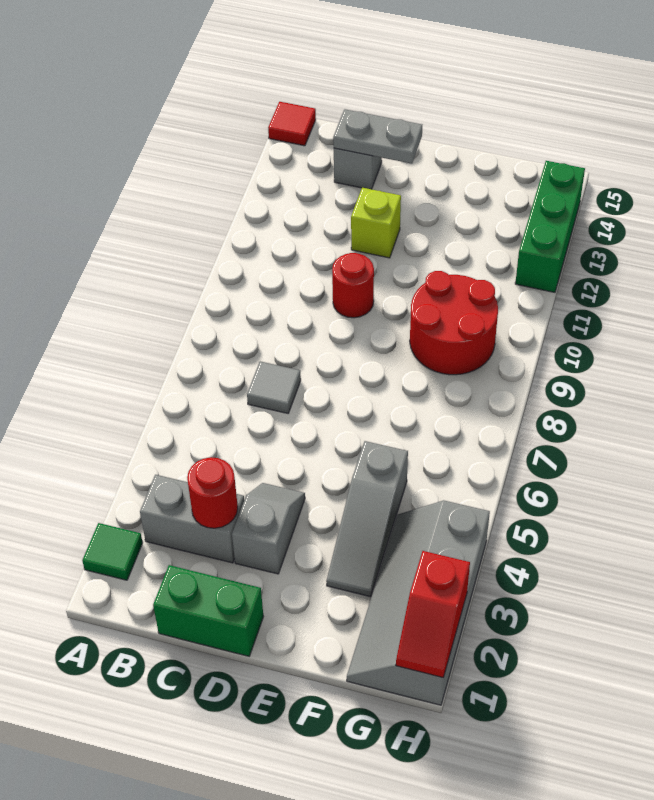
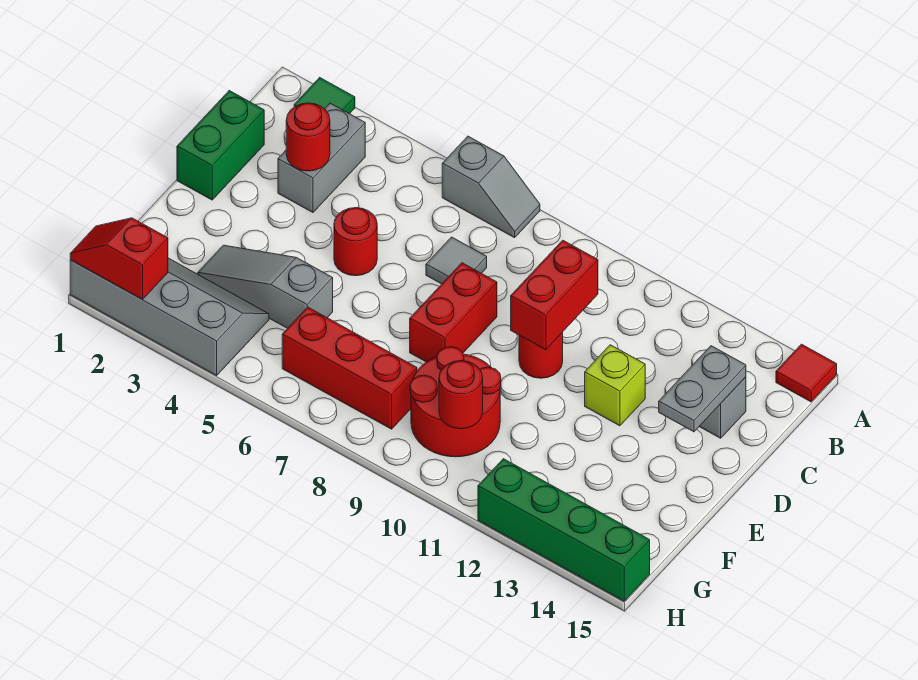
none -> red brick C10:D10 level 2
grey slope D3:D4 level 1 top 3 -> grey slope A6:A7 level 1 top 6
none -> red round brick D5 level 1
none -> red brick D8:E8 level 1
none -> red brick G6:G8 level 1
none -> red round brick G10 level 2
green brick H12:H14 level 1 -> green brick H12:H15 level 1

